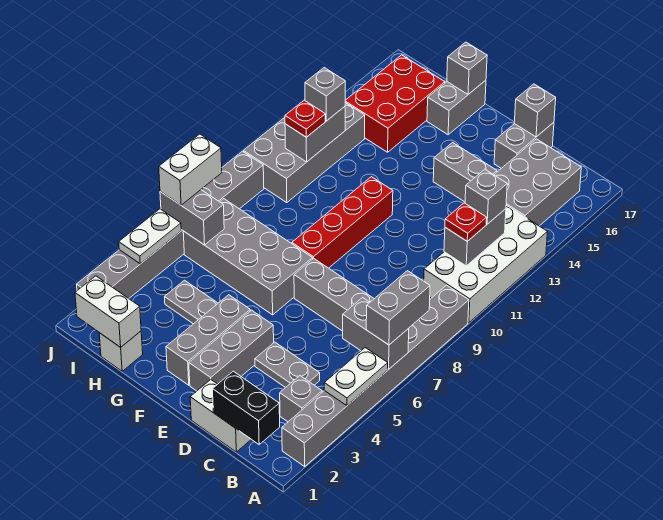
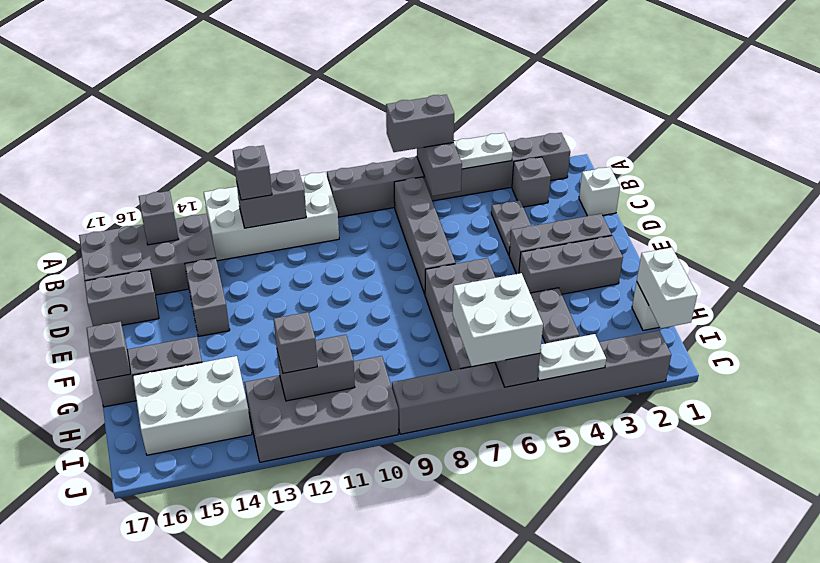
black brick B1:C1 level 2 -> none
red plate B11 level 3 -> none
grey brick B14:C16 level 1 -> grey brick B14:C17 level 1
white brick C1:D1 level 1 -> white brick C1 level 1
grey brick D17 level 2 -> grey brick B15 level 2
red brick F8:F11 level 1 -> none
grey brick G16:G17 level 1 -> grey brick G15:G17 level 1
red brick H14:I16 level 1 -> white brick H14:I16 level 1
red plate I11 level 3 -> none
white brick J6:J7 level 3 -> white brick I6:J7 level 3

